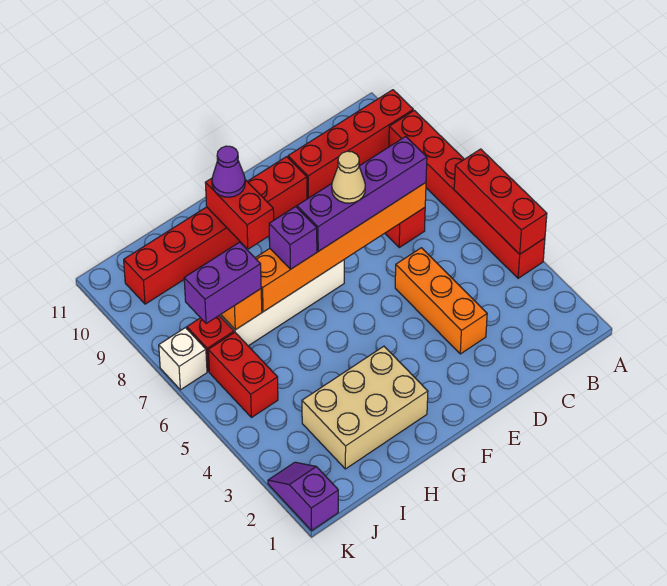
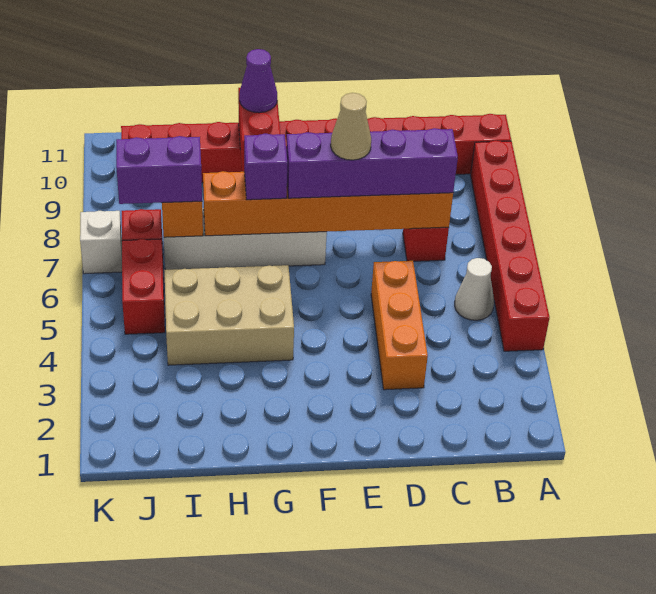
red brick A4:A6 level 2 -> none
none -> white cone B5 level 1
tan brick G2:I3 level 1 -> tan brick G4:I5 level 1
purple slope K1:K2 level 1 top 1 -> none

